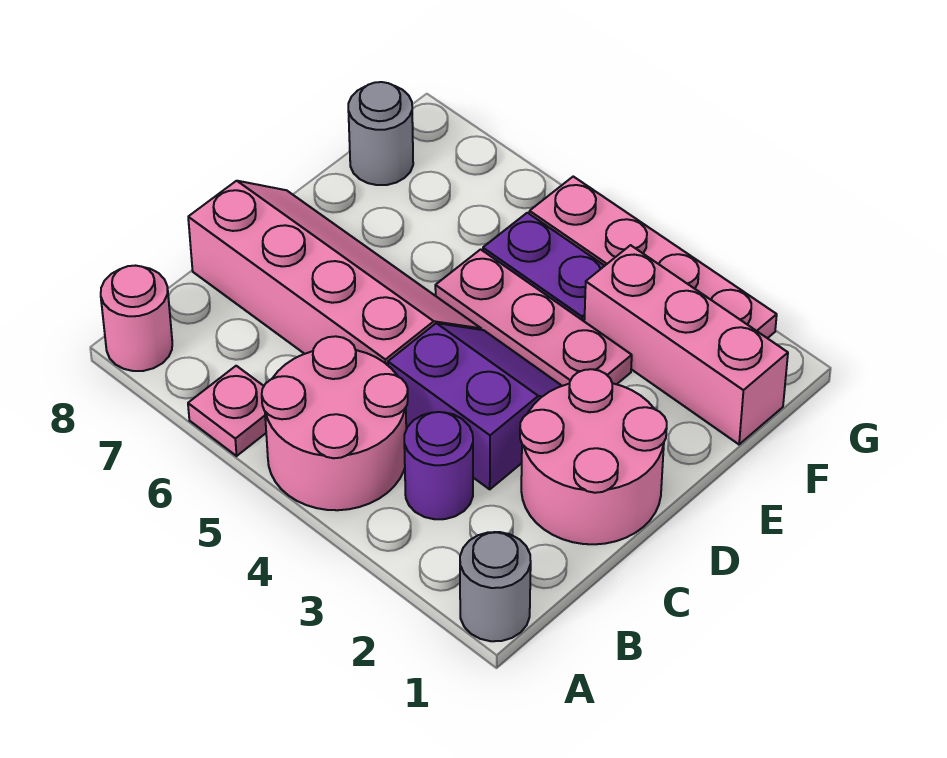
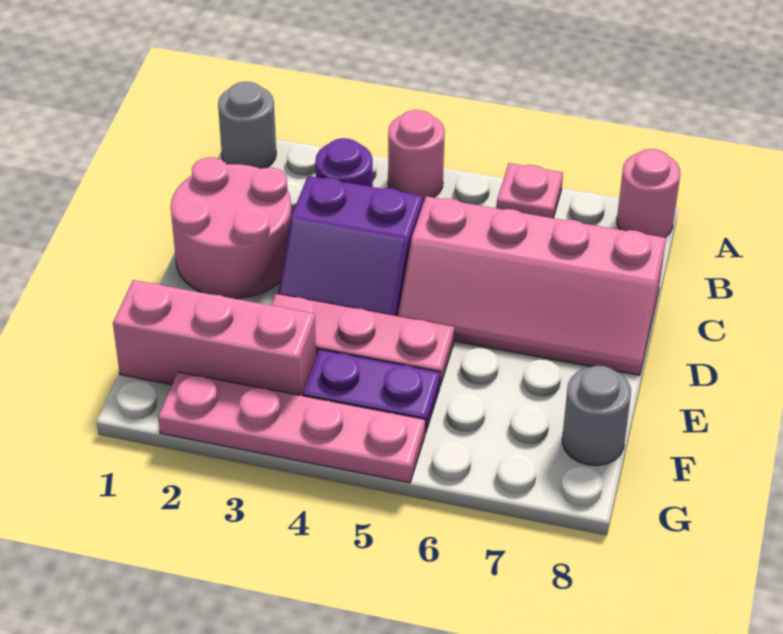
pink round brick A4:B5 level 1 -> pink round brick A4 level 1

